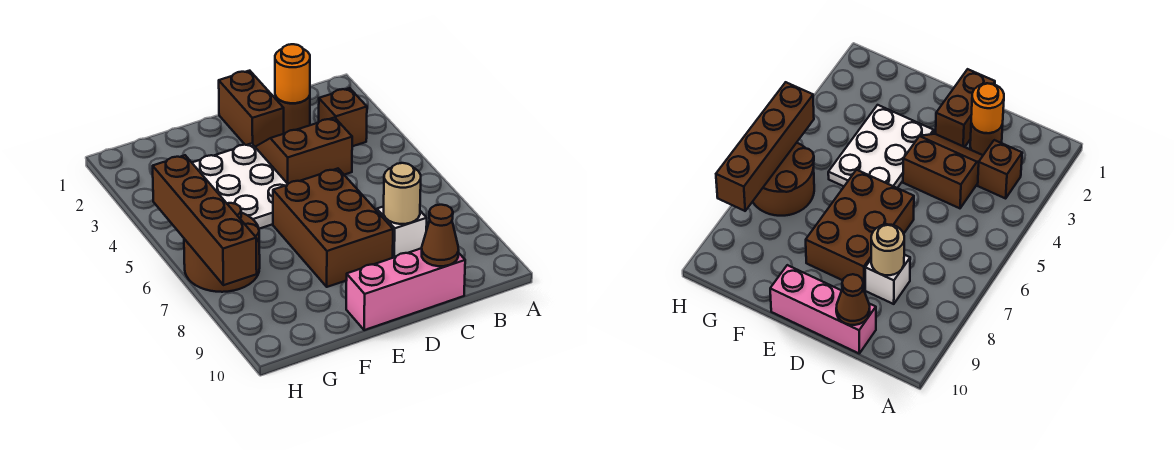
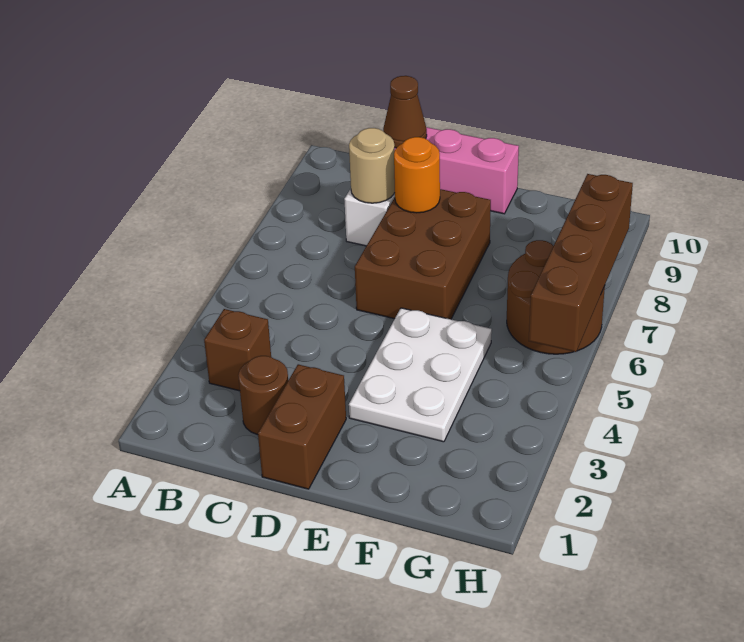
orange round brick C2 level 2 -> orange round brick D8 level 2
brown slope C3:D4 level 1 top 4 -> none

